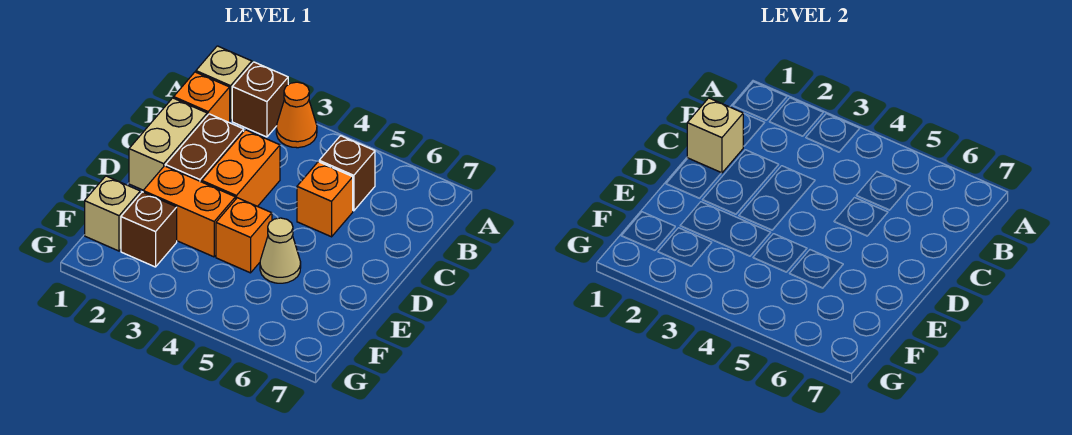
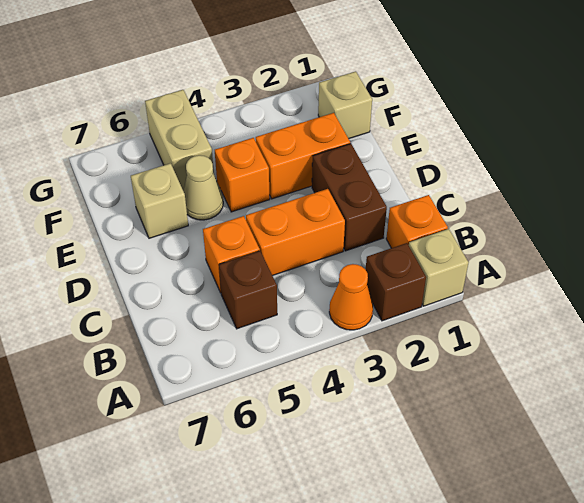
tan brick C1:D1 level 1 -> tan brick F5:G5 level 1
tan brick C1 level 2 -> tan brick E6 level 1
orange brick C3:D3 level 1 -> orange brick C3:C4 level 1
brown brick F2 level 1 -> none

